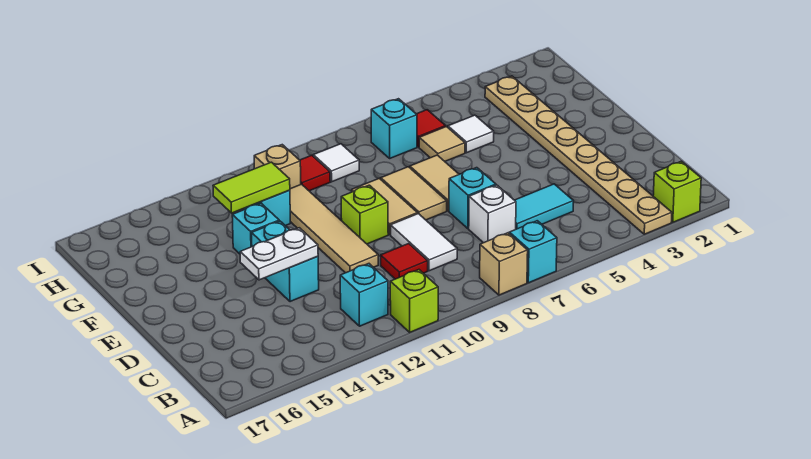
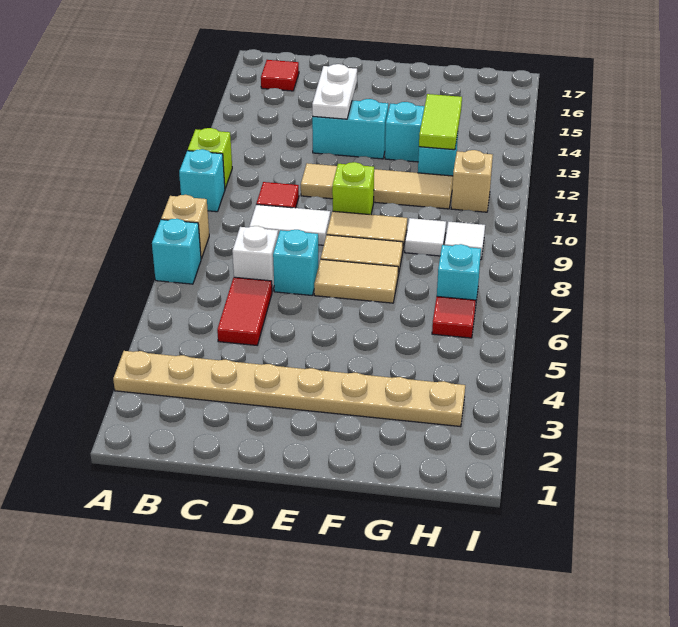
lime brick A2 level 1 -> none
cyan brick B12 level 1 -> cyan brick A10 level 1
cyan tile C5:C6 level 1 -> red tile C5:C6 level 1
white tile G5 level 1 -> white tile G9 level 1
tan tile G6 level 1 -> none
red tile H10 level 1 -> red tile B16 level 1

